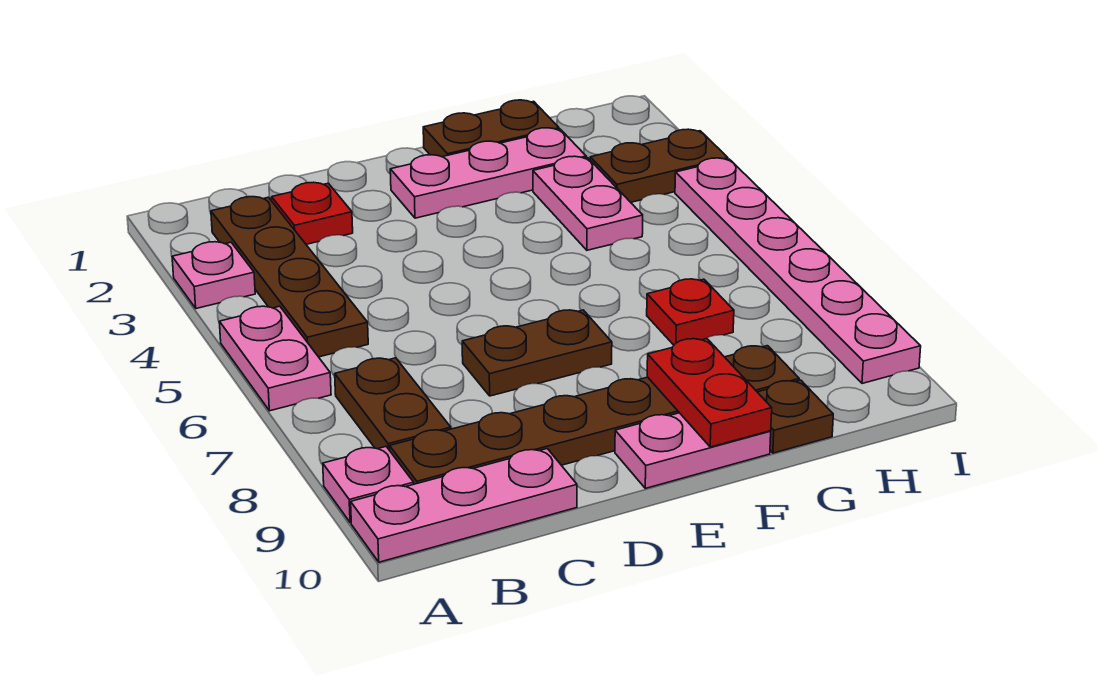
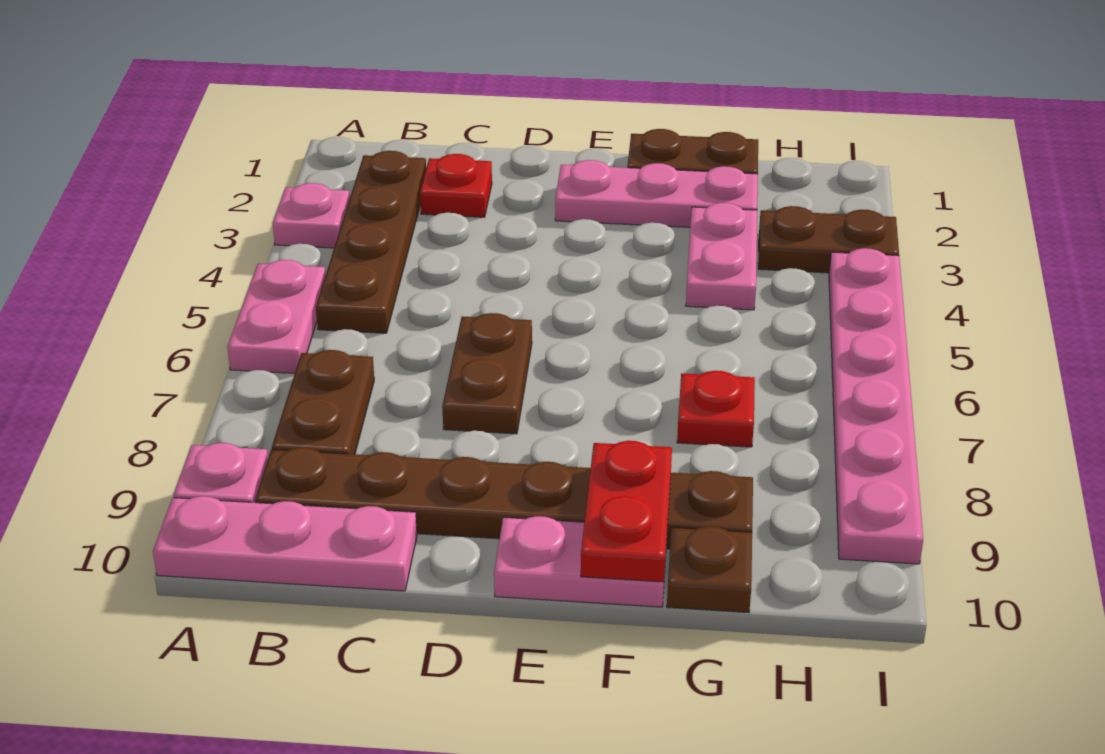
brown plate D7:E7 level 1 -> brown plate D6:D7 level 1

